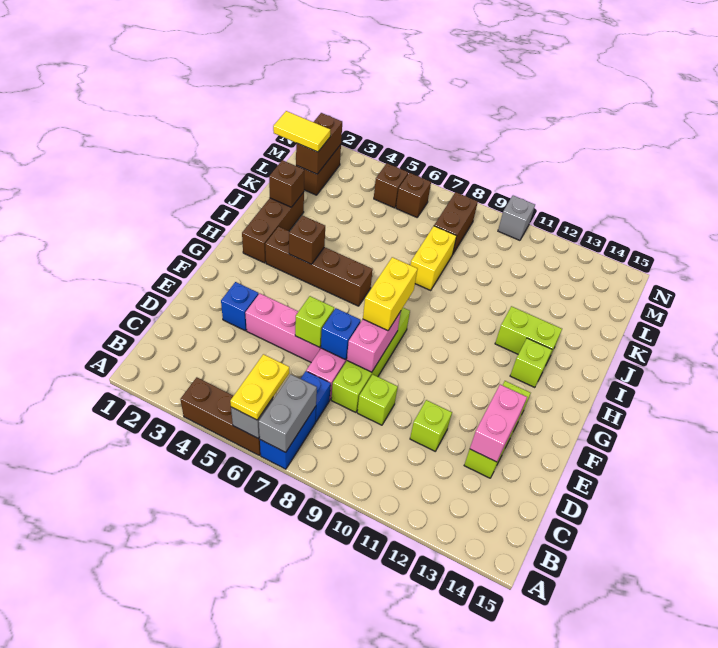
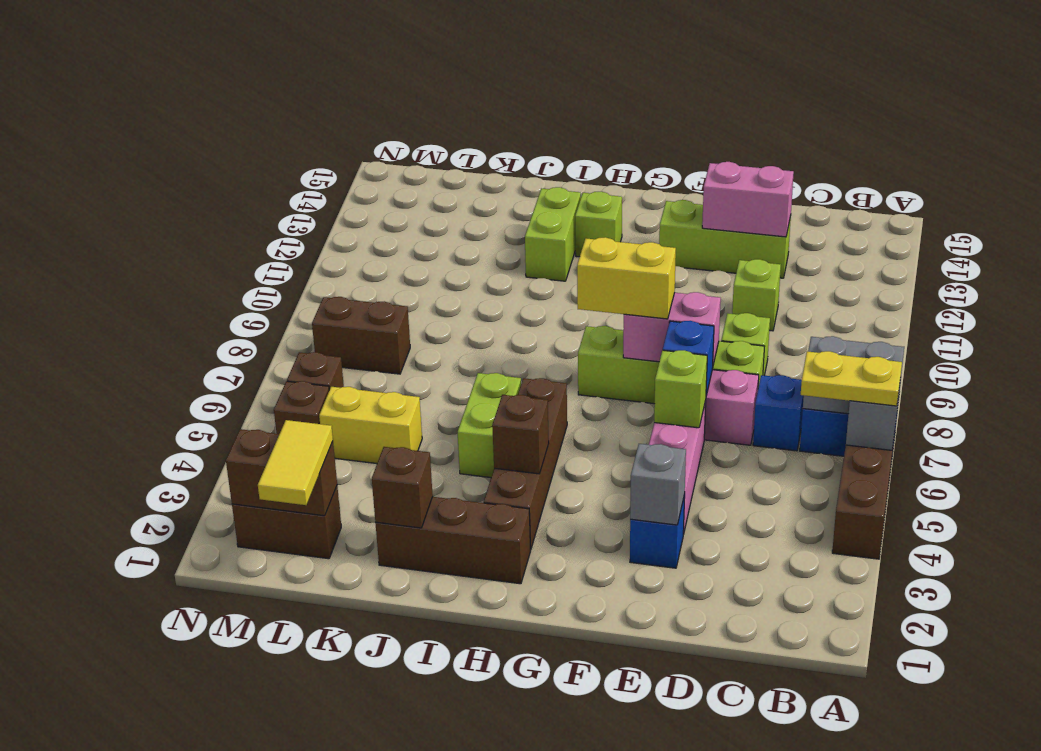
none -> lime brick I5:I6 level 1
yellow brick J8:K8 level 1 -> yellow brick K5:L5 level 1
grey brick N10 level 1 -> grey brick E3 level 2

